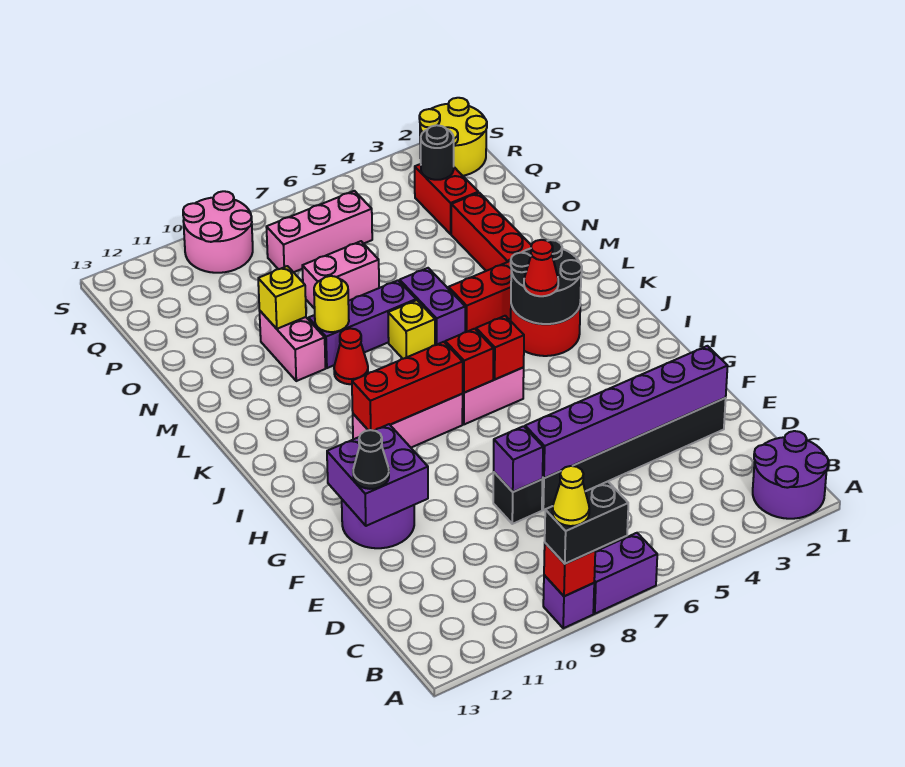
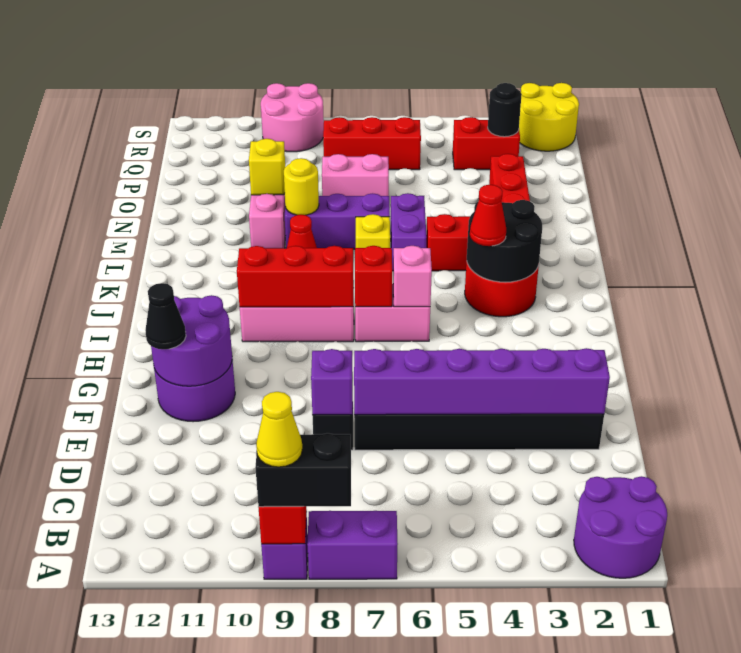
purple brick F11:G12 level 2 -> purple round brick F11:G12 level 2
red brick I6 level 2 -> pink brick I6 level 2
red brick P3:Q3 level 1 -> red brick Q3:Q4 level 1
pink brick Q6:Q8 level 1 -> red brick Q6:Q8 level 1

